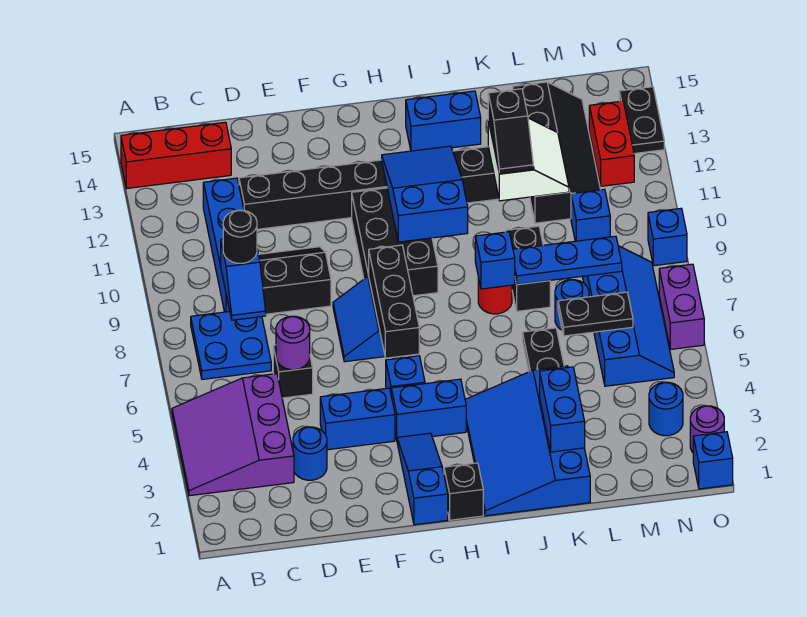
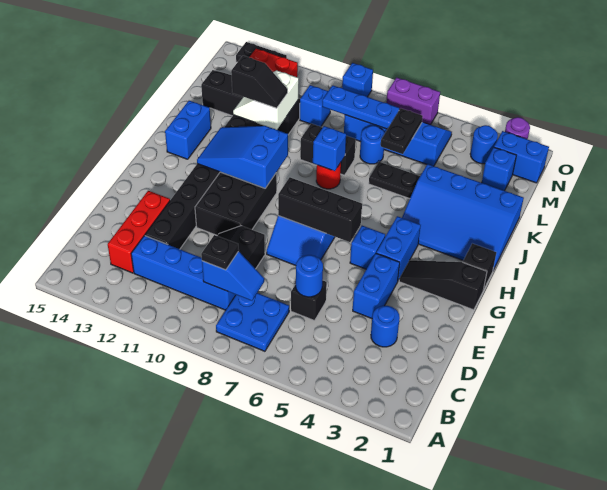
purple slope A3:C5 level 1 top C -> none
red brick A14:C14 level 1 -> red brick C13:E13 level 1
black round brick C9 level 3 -> black plate C9 level 3
purple round brick D6 level 2 -> blue round brick D6 level 2
blue slope G1:G3 level 1 top 1 -> black slope G1:G3 level 1 top 1
black brick G9:H11 level 1 -> black brick F10:H11 level 1
blue brick K2:K3 level 2 -> blue brick N1:N2 level 1
blue plate K8:M8 level 2 -> blue plate M7:M9 level 2
white slope K11:L12 level 2 top K -> white slope K11:L12 level 2 top 11
blue brick O1 level 1 -> blue brick M2 level 1

